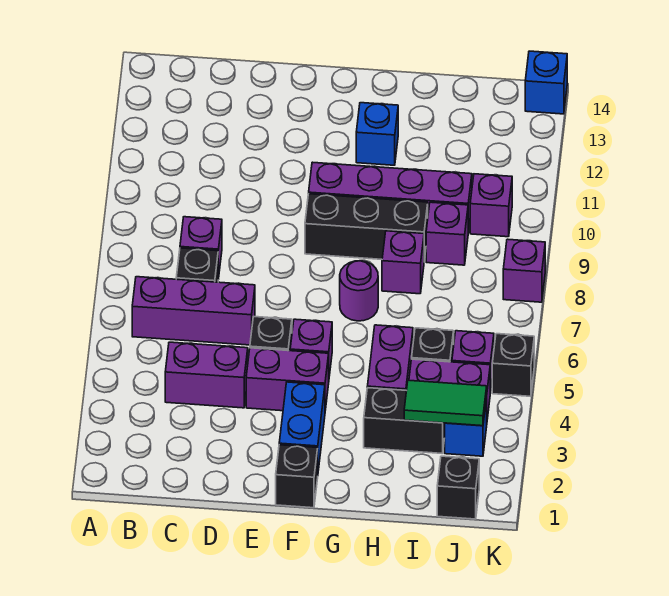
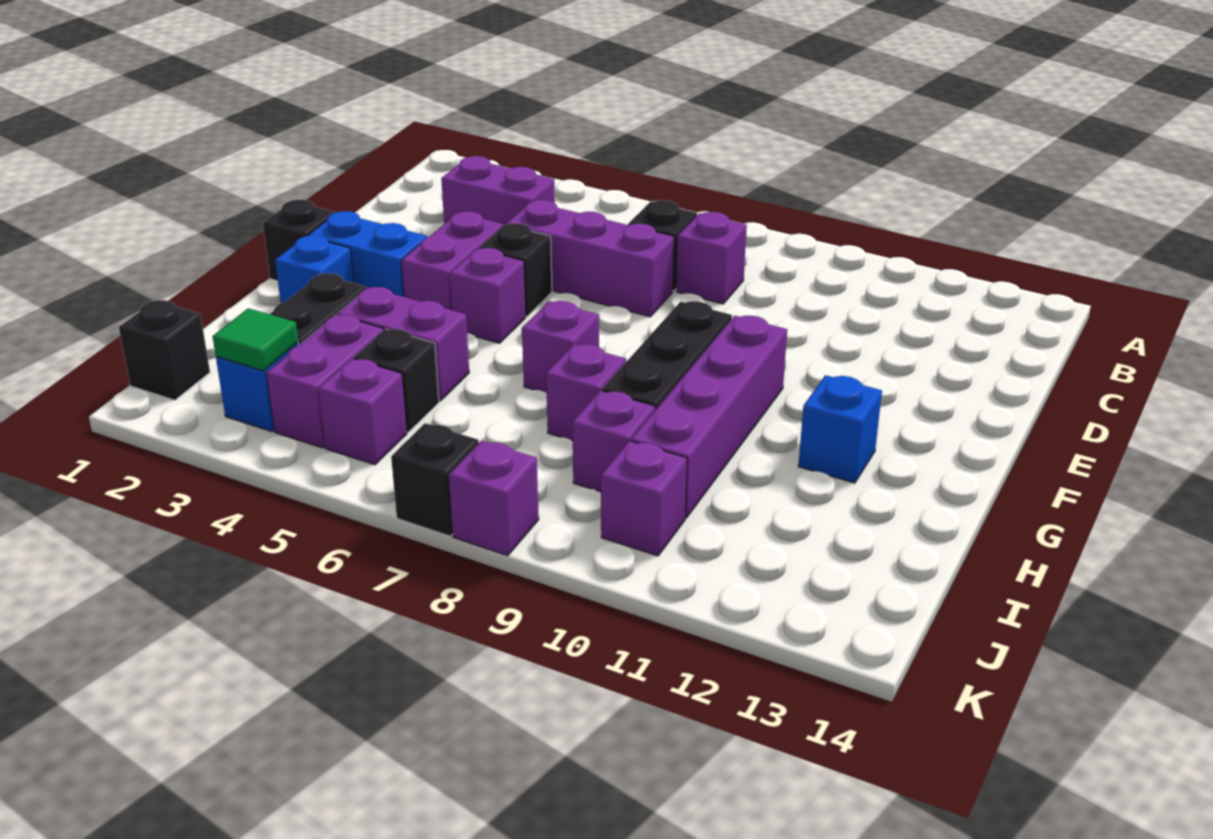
purple brick B6:D6 level 1 -> purple brick D5:D7 level 1
purple brick C4:D4 level 1 -> purple brick C3:C4 level 1
purple round brick G7 level 1 -> purple brick G7 level 1
green tile I3:J3 level 2 -> green tile J3 level 2
black brick K5 level 1 -> black brick K7 level 1
blue brick K14 level 1 -> blue brick G2 level 1

